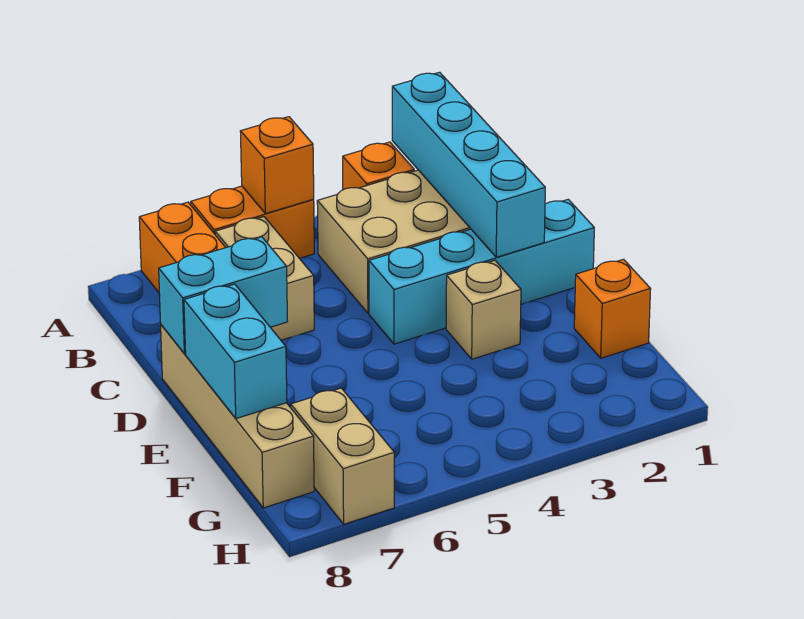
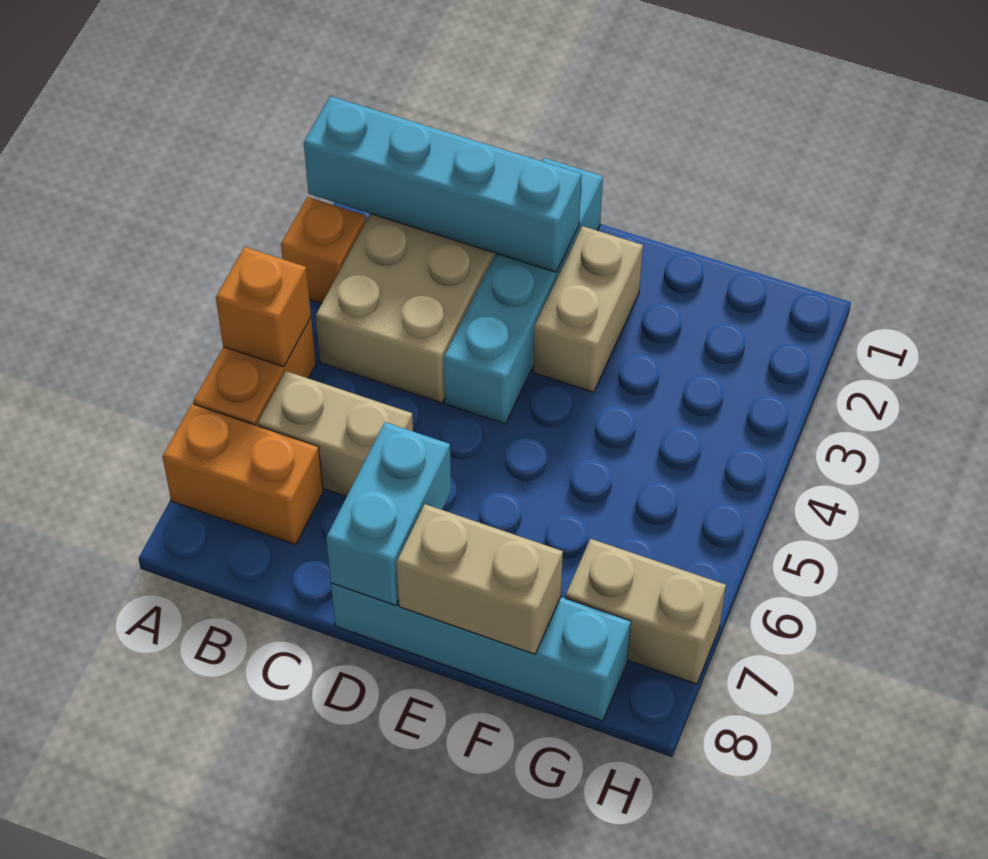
tan brick D8:G8 level 1 -> cyan brick D8:G8 level 1
tan brick E3 level 1 -> tan brick E2:E3 level 1
cyan brick E8:F8 level 2 -> tan brick E8:F8 level 2
orange brick F1 level 1 -> none

